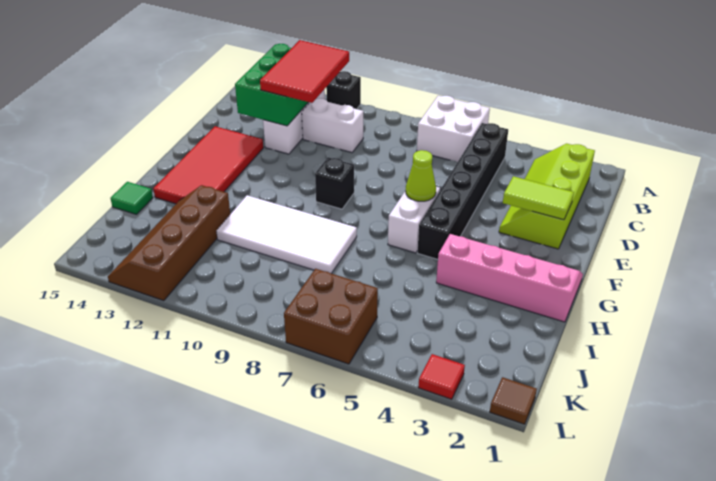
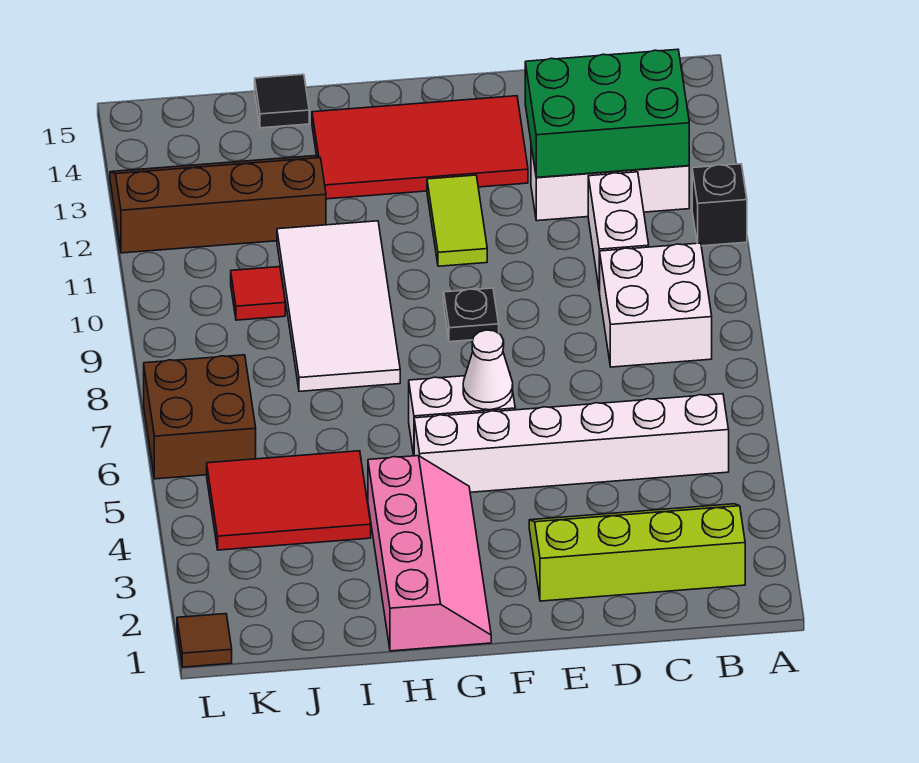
white brick A6:B7 level 1 -> white brick B8:C9 level 1
black brick B5:G5 level 1 -> white brick B5:G5 level 1
red tile B11:D12 level 3 -> red tile I4:K5 level 1
lime tile E2:E3 level 2 -> lime tile F11:F12 level 1
lime cone F6 level 2 -> white cone F6 level 2
black brick F9 level 1 -> black plate F9 level 1
green tile I15 level 1 -> black tile I15 level 1
red tile L3 level 1 -> red tile J10 level 1

